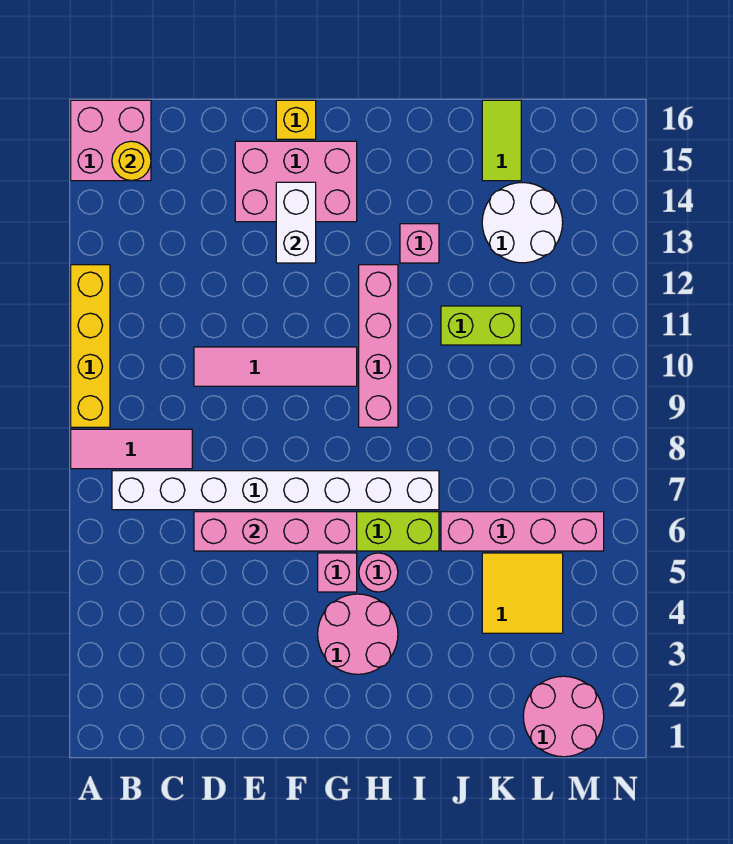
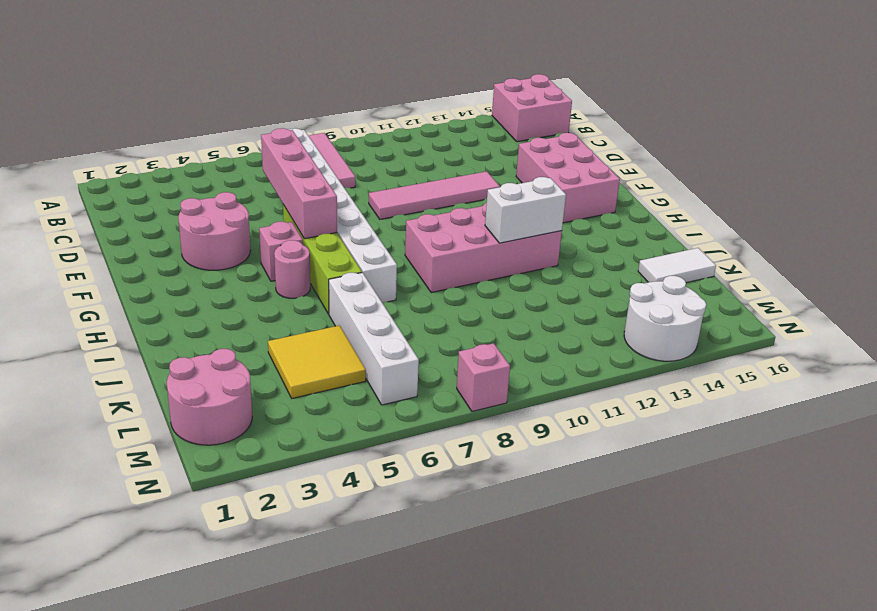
yellow brick A9:A12 level 1 -> none
yellow round brick B15 level 2 -> none
pink tile D10:G10 level 1 -> pink tile E9:E12 level 1
white brick F13:F14 level 2 -> white brick I11:I12 level 2
yellow brick F16 level 1 -> none
pink round brick G3:H4 level 1 -> pink round brick E3:F4 level 1
pink brick H9:H12 level 1 -> pink brick H9:I12 level 1
pink brick I13 level 1 -> pink brick N8 level 1
pink brick J6:M6 level 1 -> white brick J6:M6 level 1
lime brick J11:K11 level 1 -> none
white round brick K13:L14 level 1 -> white round brick M13:N14 level 1
lime tile K15:K16 level 1 -> white tile K15:K16 level 1

